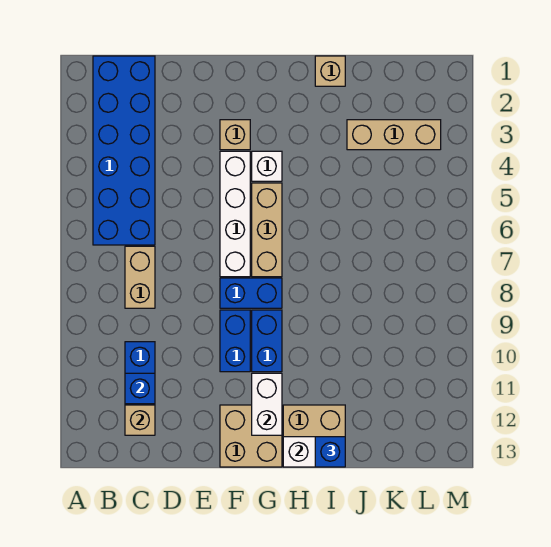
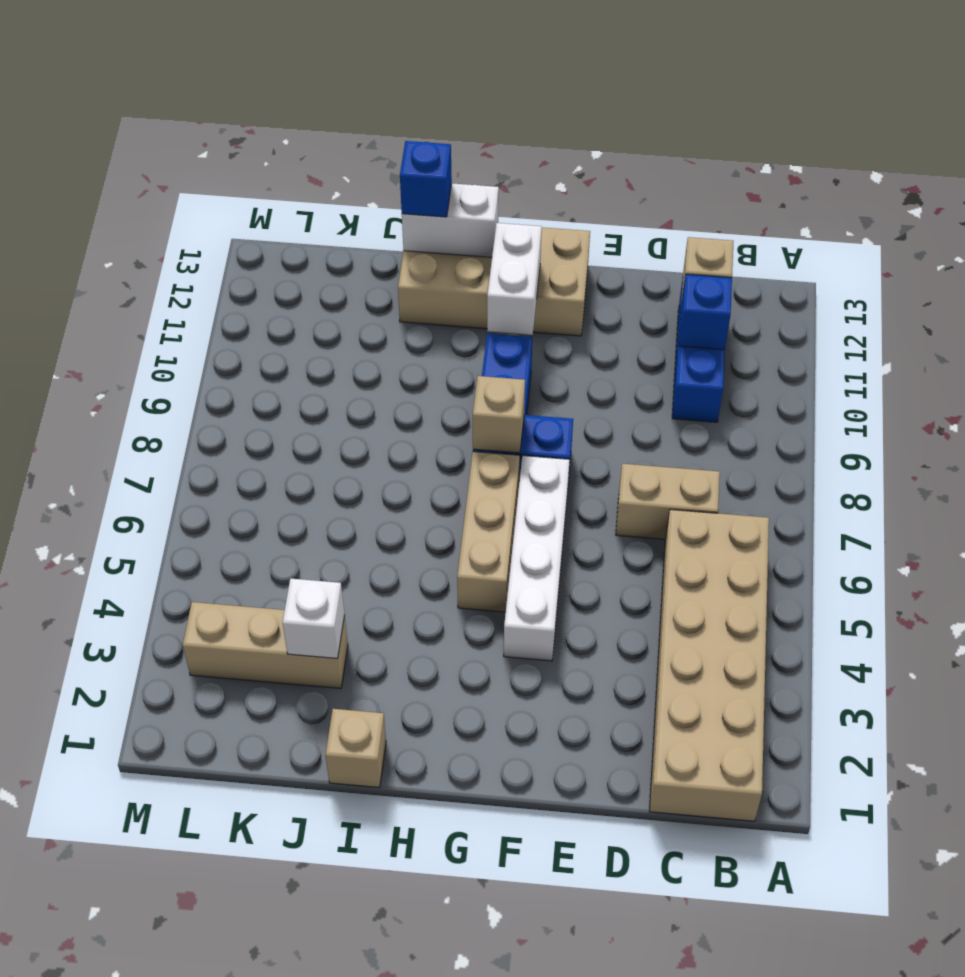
blue brick B1:C6 level 1 -> tan brick B1:C6 level 1
tan brick C7:C8 level 1 -> tan brick C7:D7 level 1
tan brick F3 level 1 -> tan brick G8 level 2
blue brick F9:F10 level 1 -> none
white brick G4 level 1 -> white brick J3 level 2

